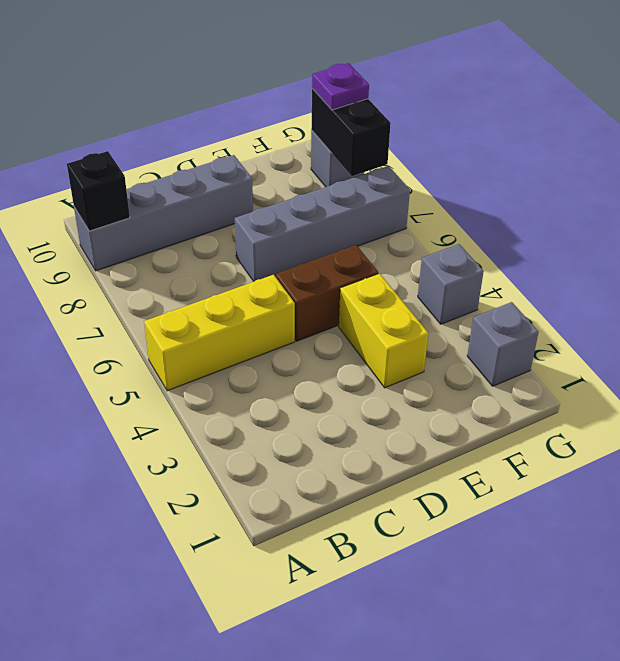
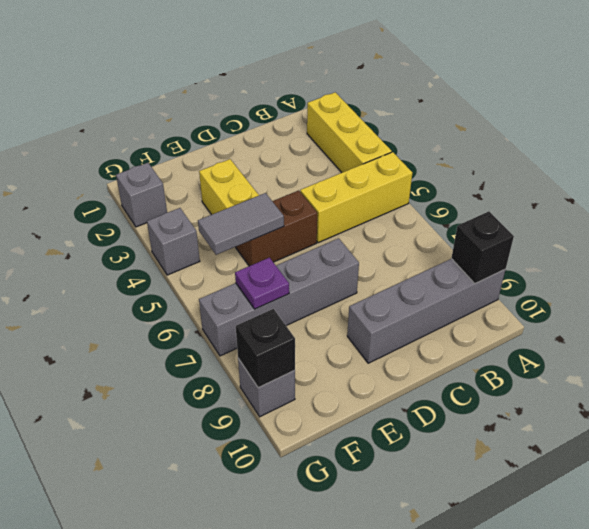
none -> yellow brick A2:A4 level 1
none -> grey tile E5:F5 level 2
black brick G8:G9 level 2 -> black brick G9 level 2
purple plate G9 level 3 -> purple plate F7 level 2

